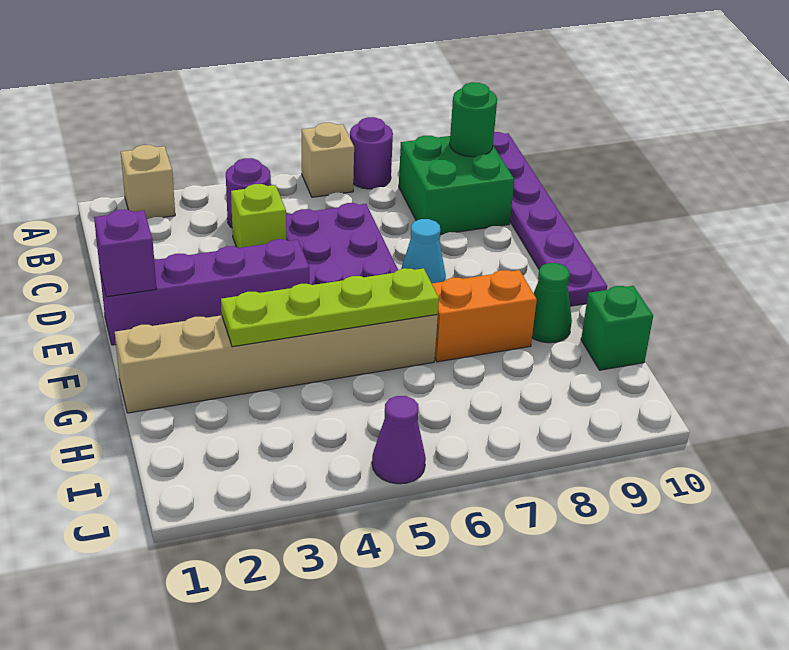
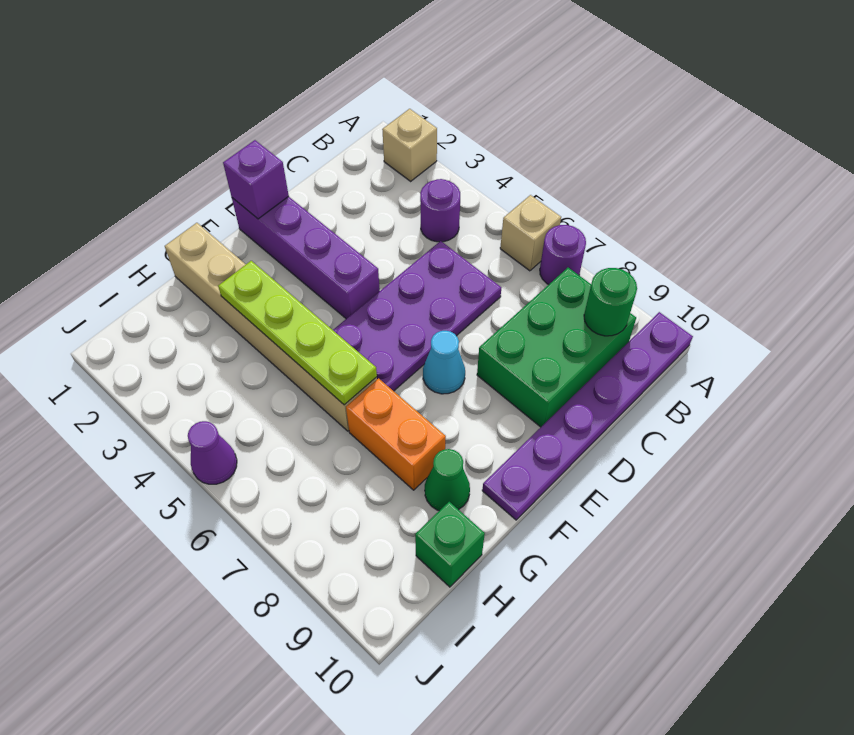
green brick B8:C9 level 1 -> green brick B8:D9 level 1
lime brick C4 level 1 -> none

